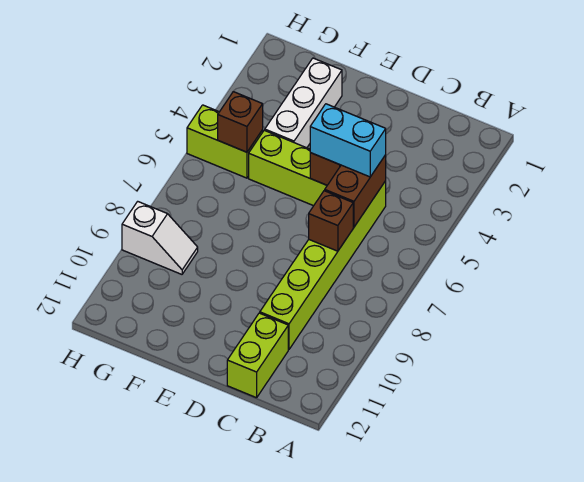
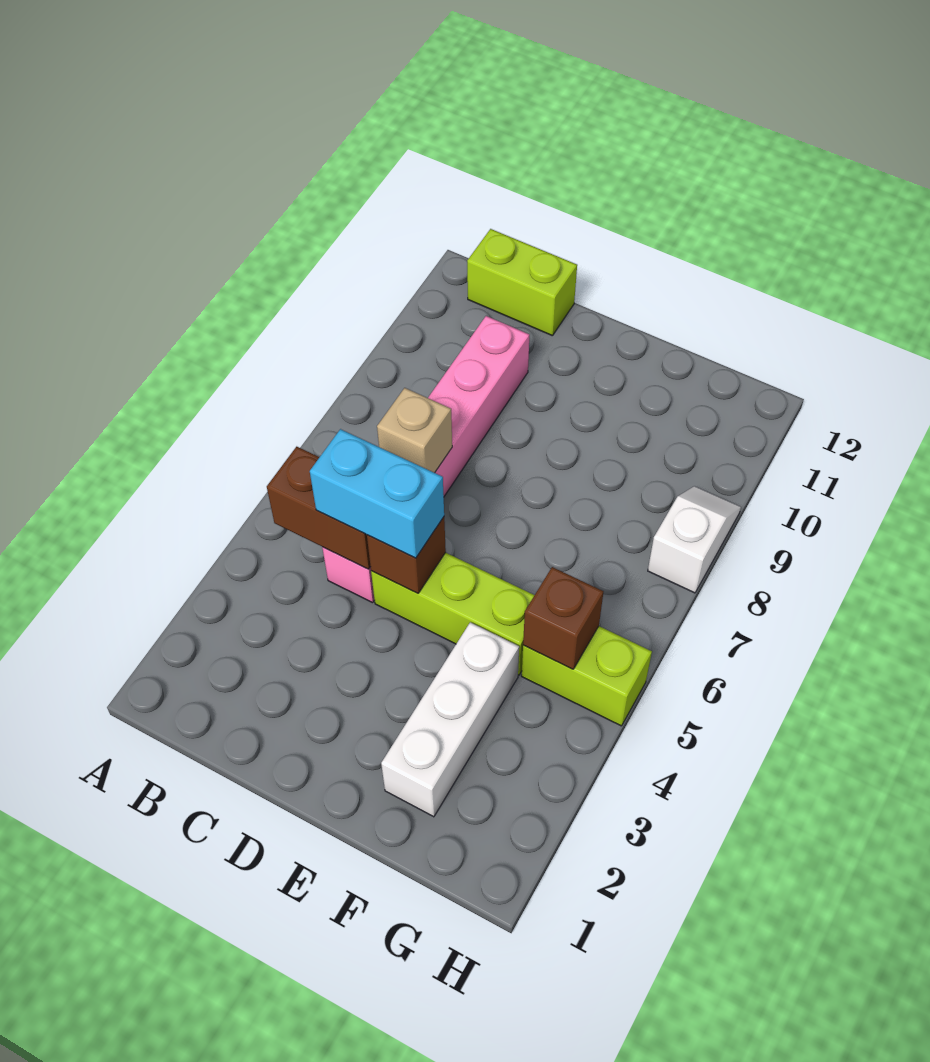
lime brick C5:C10 level 1 -> pink brick C5:C10 level 1
brown brick C5:C6 level 2 -> brown brick B5:C5 level 2
brown brick C7 level 2 -> tan brick C7 level 2
lime brick C11:C12 level 1 -> lime brick B12:C12 level 1
white slope G9:H9 level 1 top H -> white slope H8:H9 level 1 top 8

